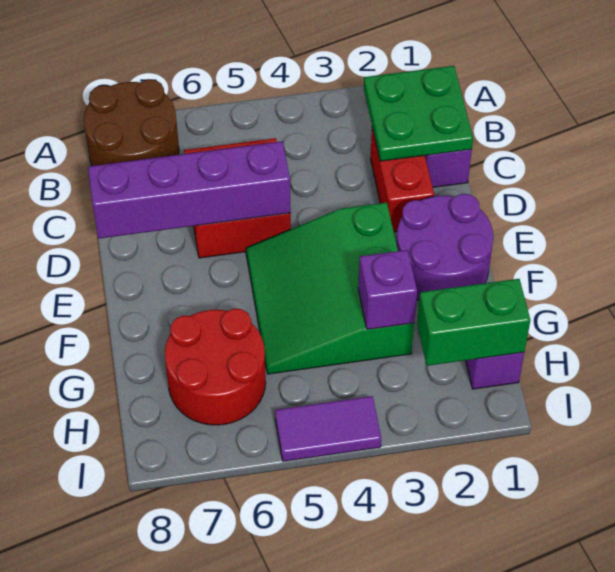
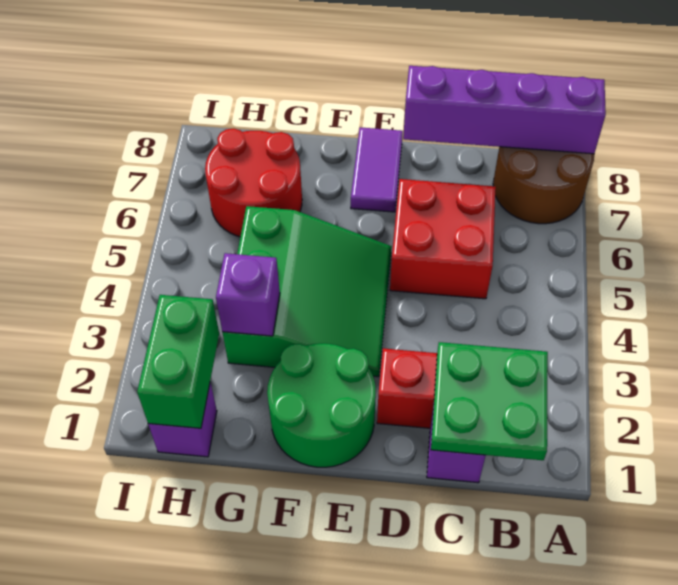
purple brick D5:D8 level 2 -> purple brick A8:D8 level 2
purple round brick E1:F2 level 1 -> green round brick E1:F2 level 1
green slope E3:G5 level 1 top 3 -> green slope E3:G5 level 1 top G
purple tile I4:I5 level 1 -> purple tile E7:E8 level 1

